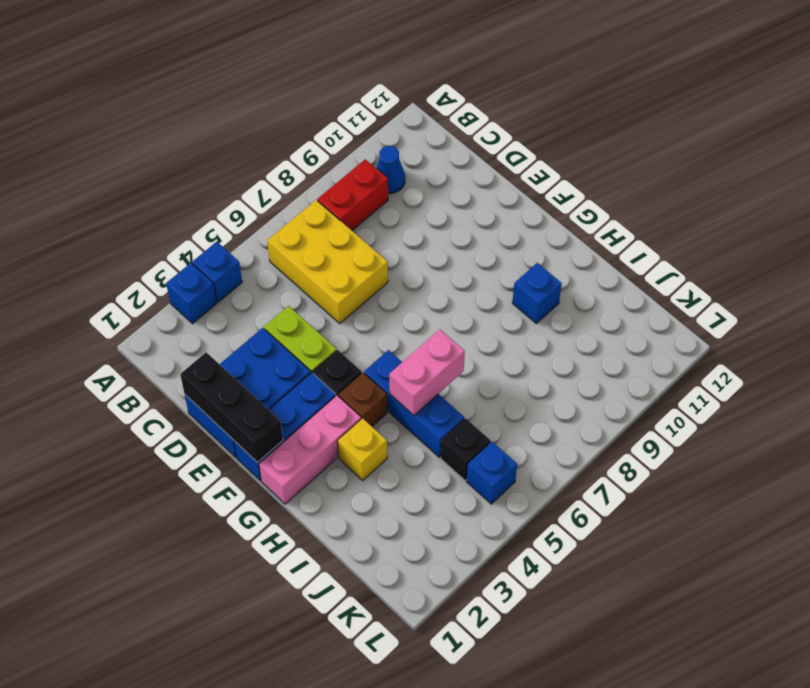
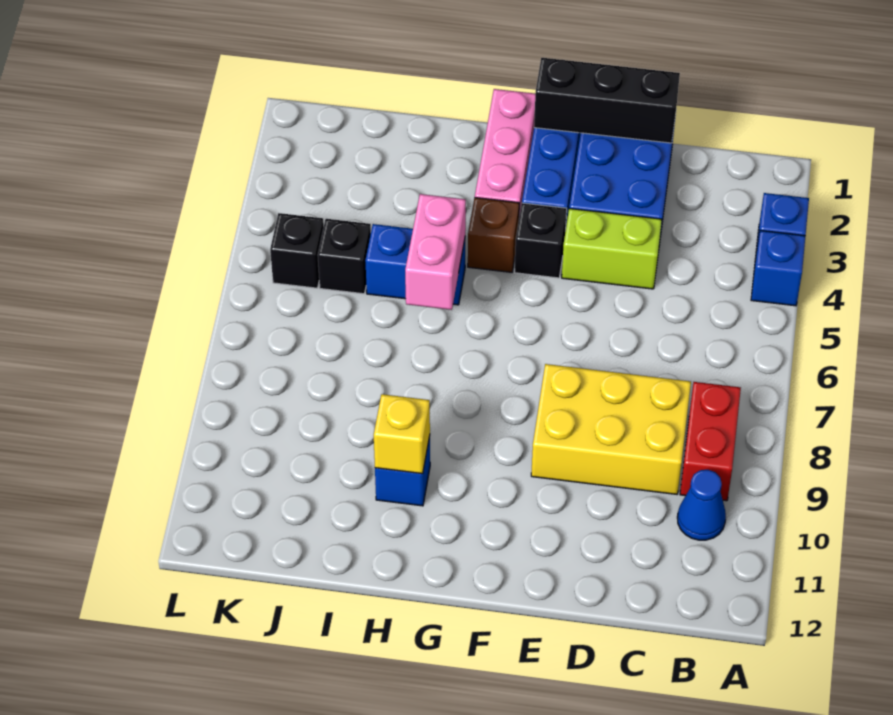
yellow brick B6:D7 level 1 -> yellow brick C8:E9 level 1
blue brick G5:I5 level 1 -> blue brick H5:I5 level 1
yellow brick H3 level 1 -> yellow brick H10 level 2
blue brick K5 level 1 -> black brick K5 level 1

